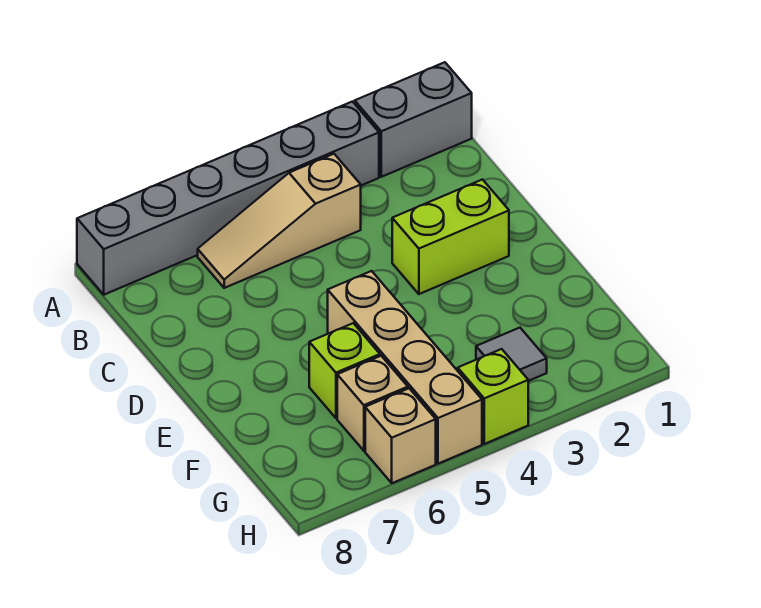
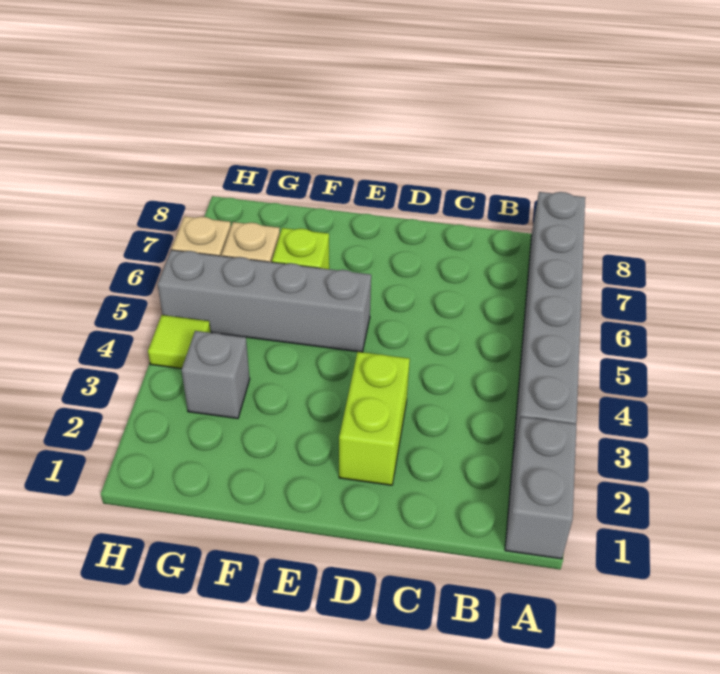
tan slope B4:B6 level 1 top 4 -> none
tan brick E5:H5 level 1 -> grey brick E5:H5 level 1
grey tile G3 level 1 -> grey brick G3 level 1
lime brick H4 level 1 -> lime tile H4 level 1

